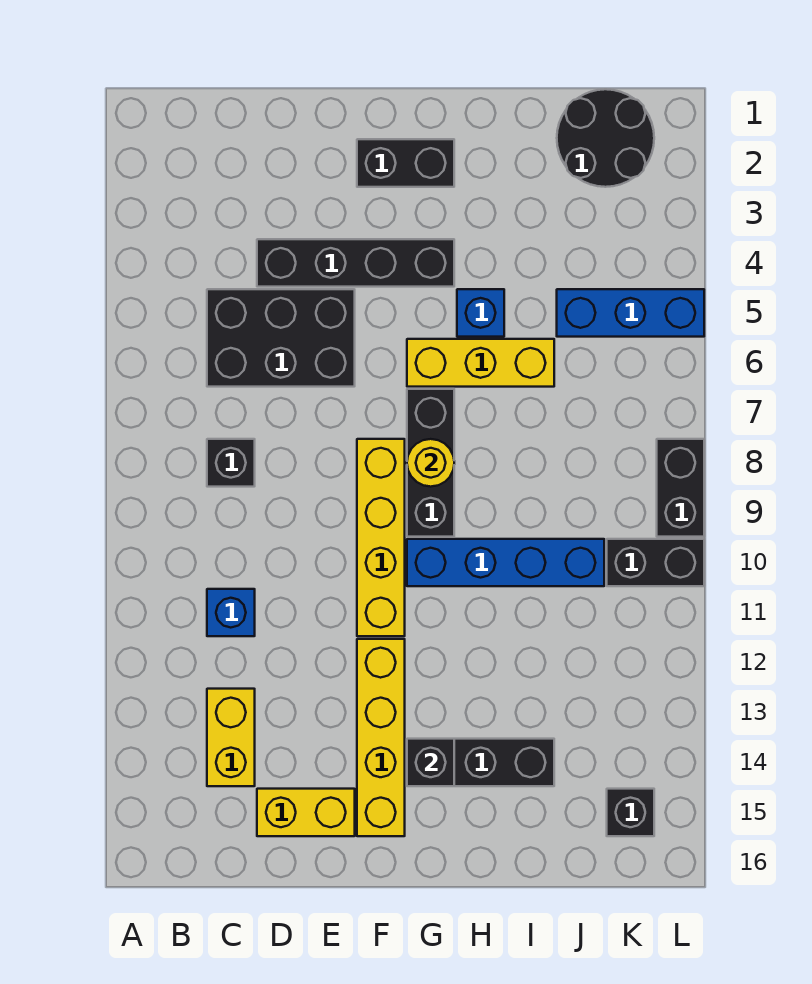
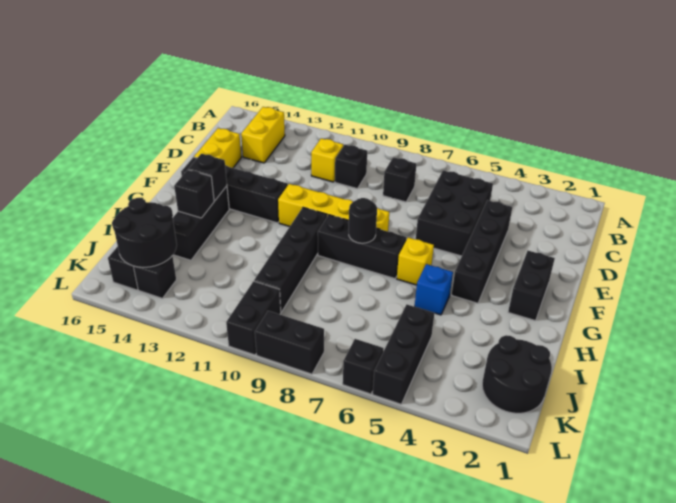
none -> black brick C10 level 1
blue brick C11 level 1 -> yellow brick C11 level 1
yellow brick C13:C14 level 1 -> yellow brick B14:C14 level 1
yellow brick F12:F15 level 1 -> black brick F12:F15 level 1
yellow brick G6:I6 level 1 -> yellow brick G6 level 1
yellow round brick G8 level 2 -> black round brick G8 level 2
blue brick G10:J10 level 1 -> black brick G10:J10 level 1
none -> black brick H14 level 2
blue brick J5:L5 level 1 -> black brick J5:L5 level 1
none -> black round brick J14:K15 level 2
none -> black brick K14 level 1
none -> black brick L6 level 1

